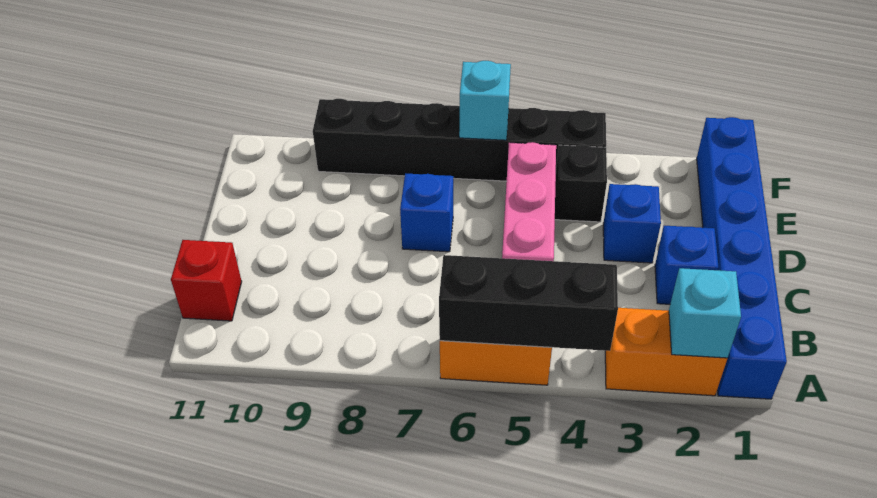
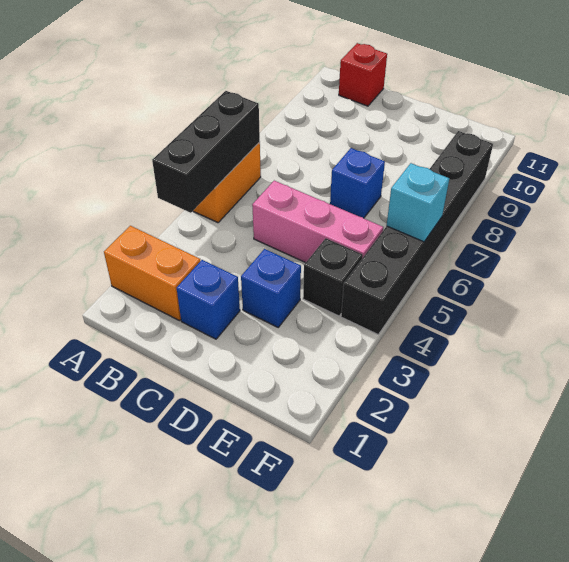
blue brick A1:F1 level 1 -> none
orange brick A2:A3 level 1 -> orange brick A2:B2 level 1
cyan brick A2 level 2 -> none

